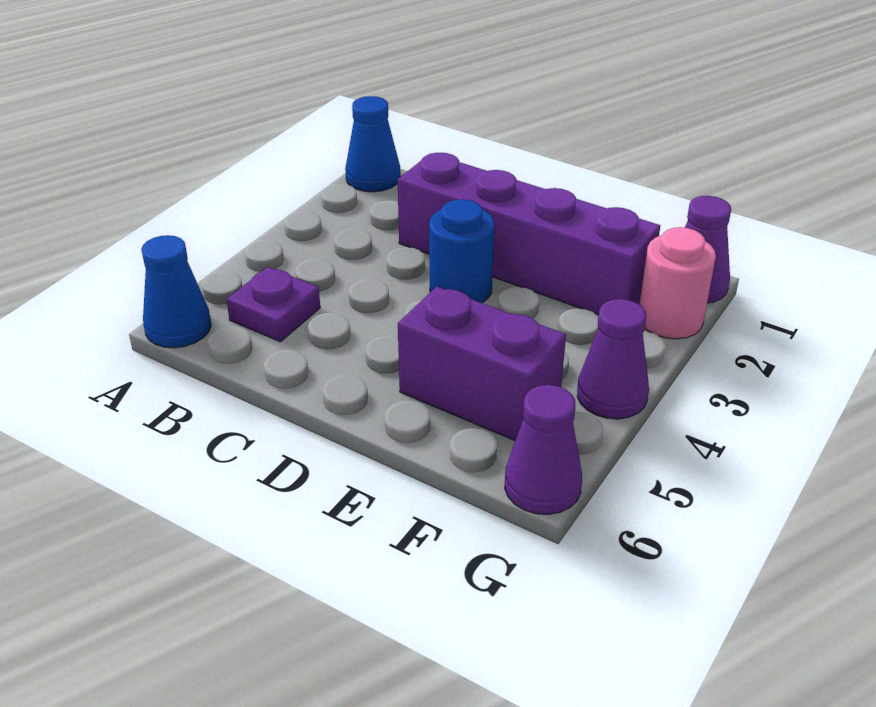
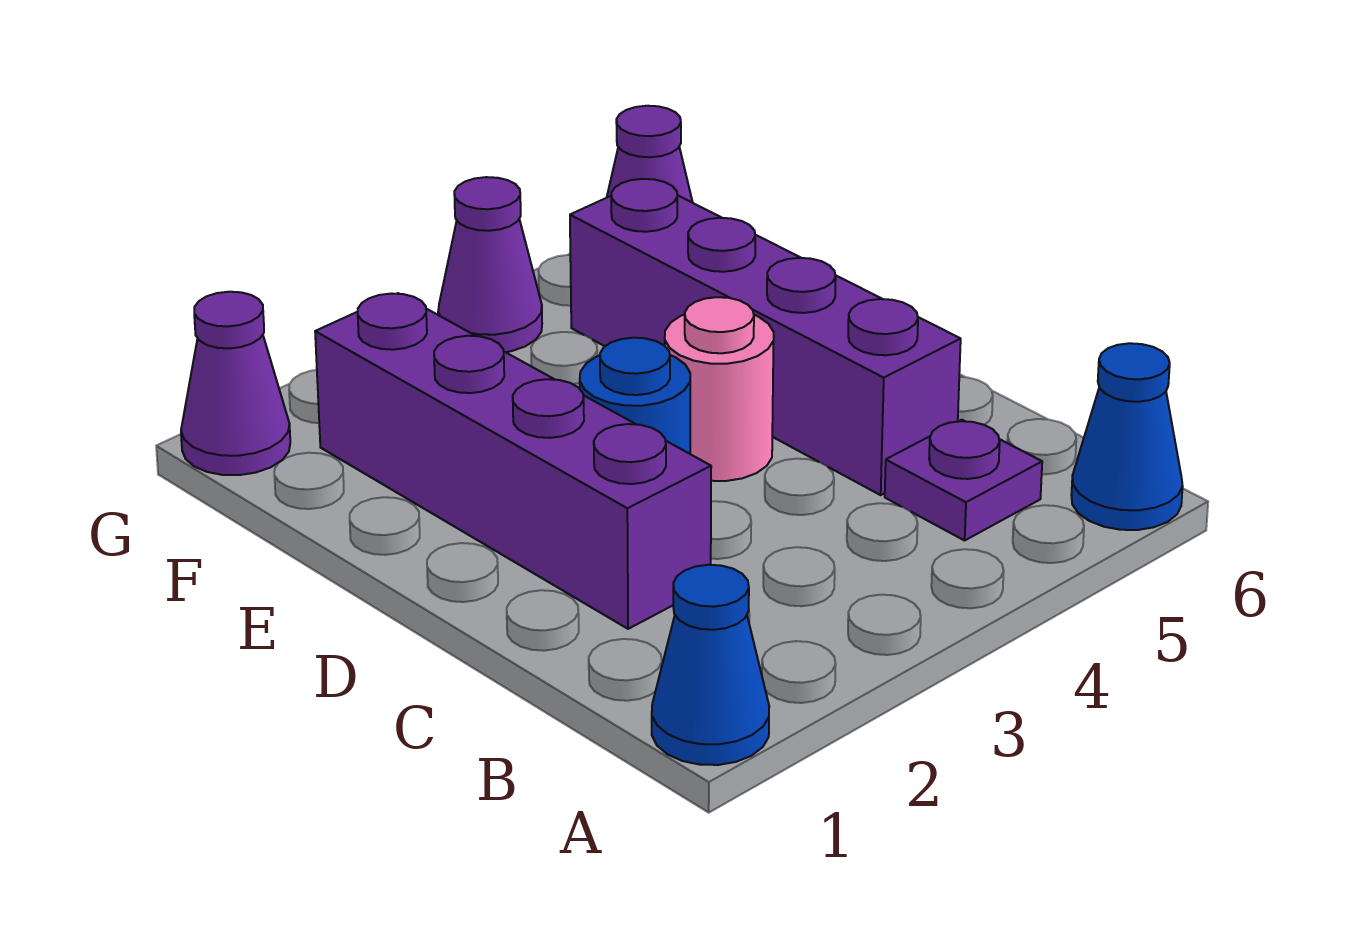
purple brick E5:F5 level 1 -> purple brick C5:F5 level 1
pink round brick G2 level 1 -> pink round brick D4 level 1

